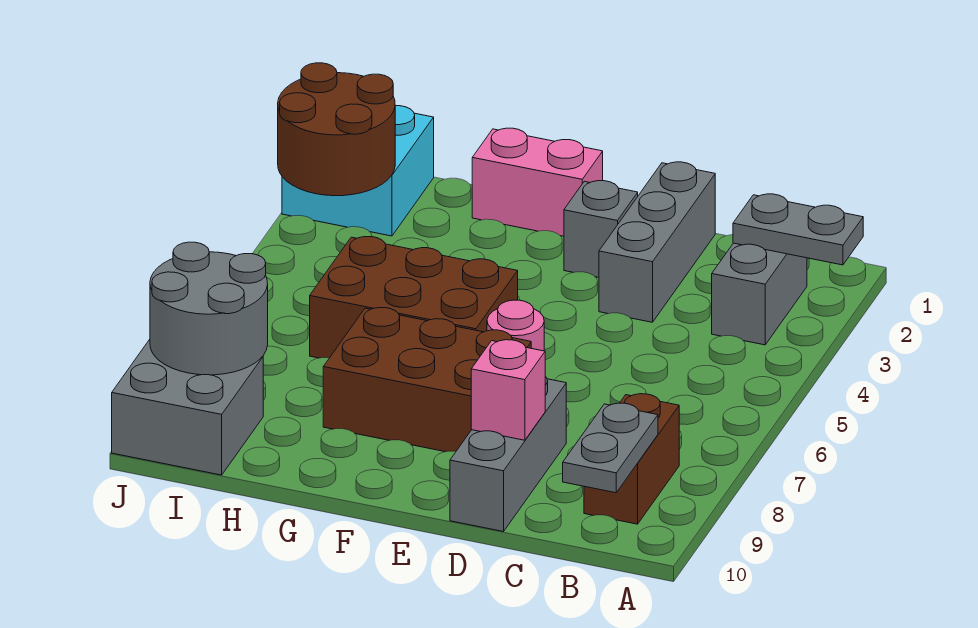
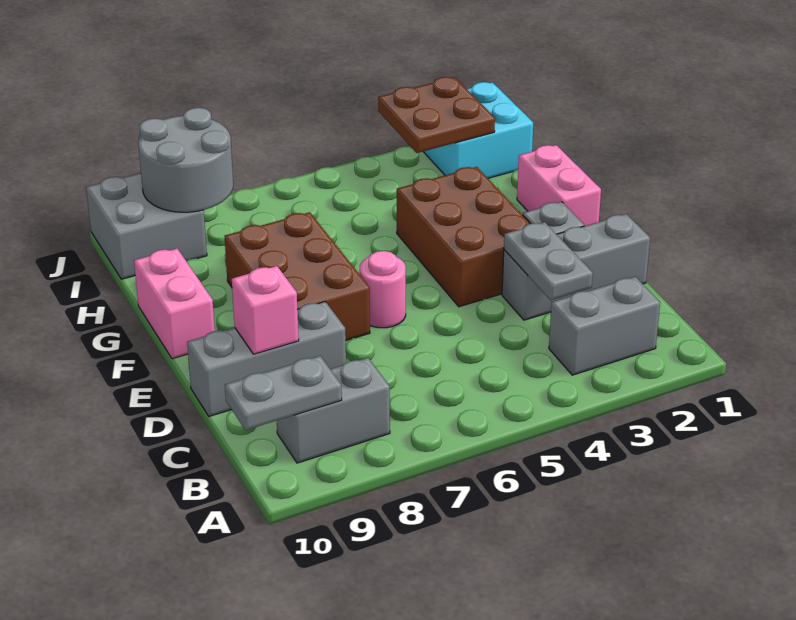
grey plate A2:B2 level 2 -> grey plate C3:D3 level 2
brown brick B8:B9 level 1 -> grey brick B8:B9 level 1
brown brick F5:H6 level 1 -> brown brick E3:G4 level 1
none -> pink brick F10:G10 level 1
brown round brick I2:J3 level 2 -> brown plate I2:J3 level 2

